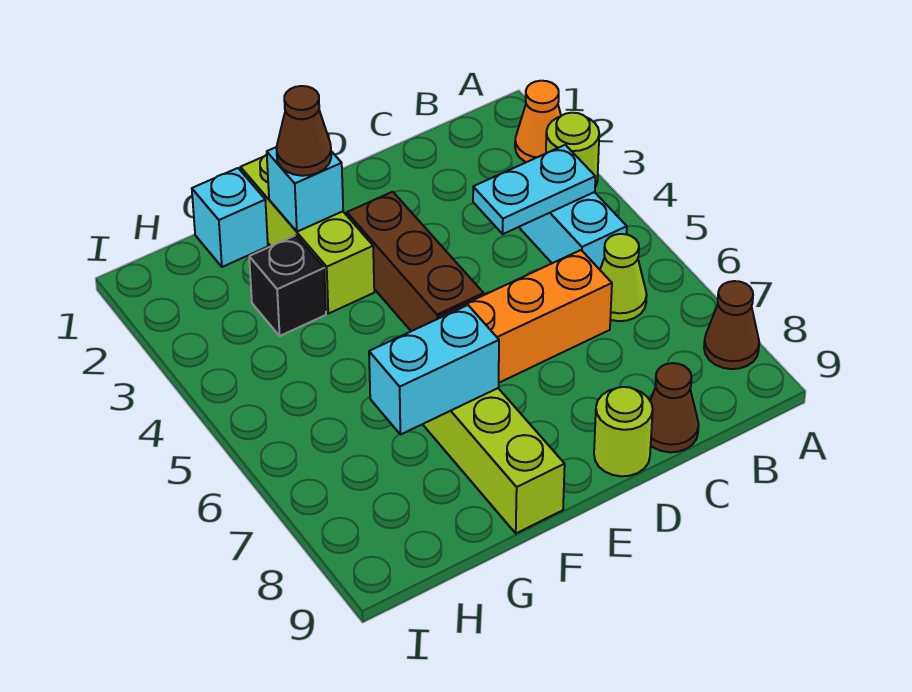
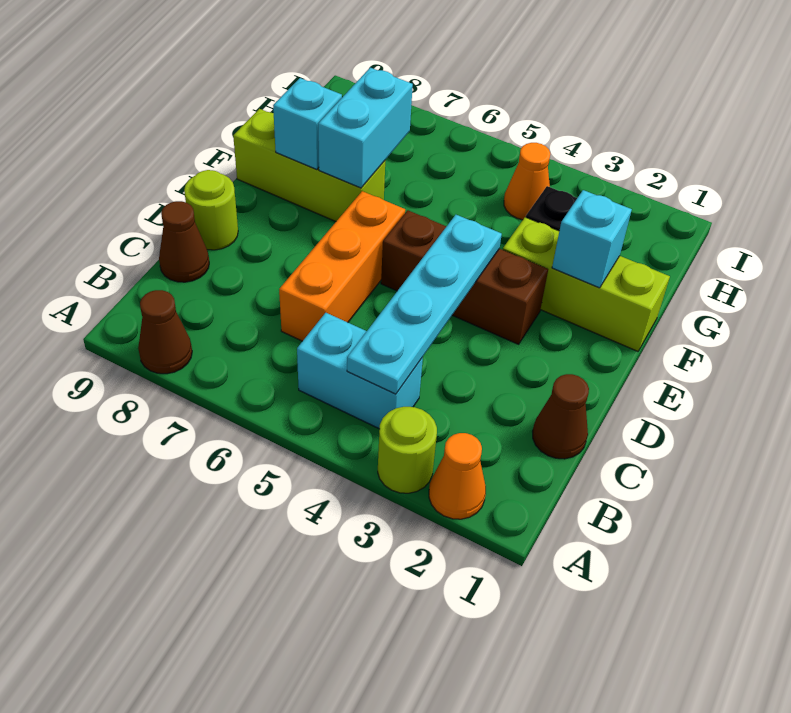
cyan plate B4:C4 level 2 -> cyan plate B4:E4 level 2
lime cone B6 level 1 -> none
brown cone F2 level 3 -> brown cone C1 level 1
cyan brick G1 level 1 -> cyan brick F8 level 2
none -> orange cone H4 level 1

